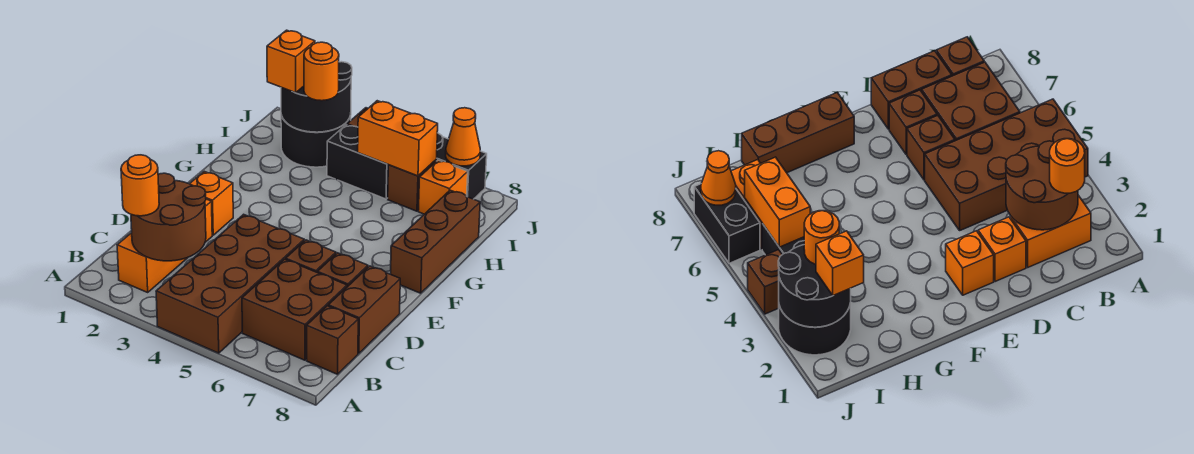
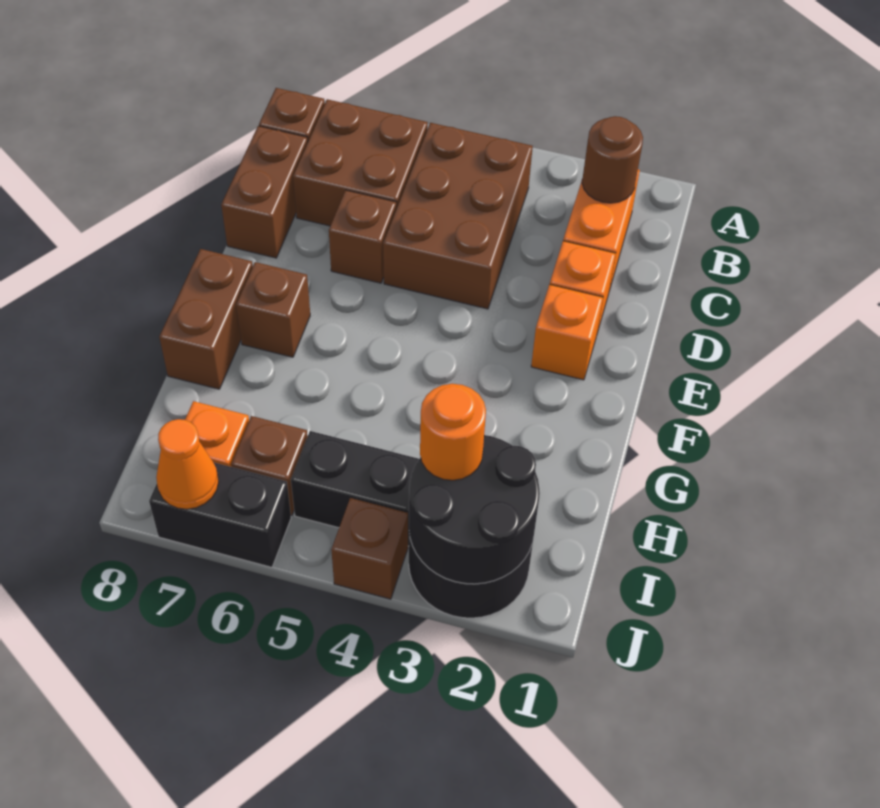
brown brick A4:D5 level 1 -> brown brick B4:D5 level 1
brown round brick B2:C3 level 2 -> brown round brick B2 level 2
orange round brick B2 level 3 -> none
brown brick D7 level 1 -> brown brick F7 level 1
brown brick F8:H8 level 1 -> brown brick F8:G8 level 1
orange brick I2 level 3 -> none
orange brick I5:I6 level 2 -> none

